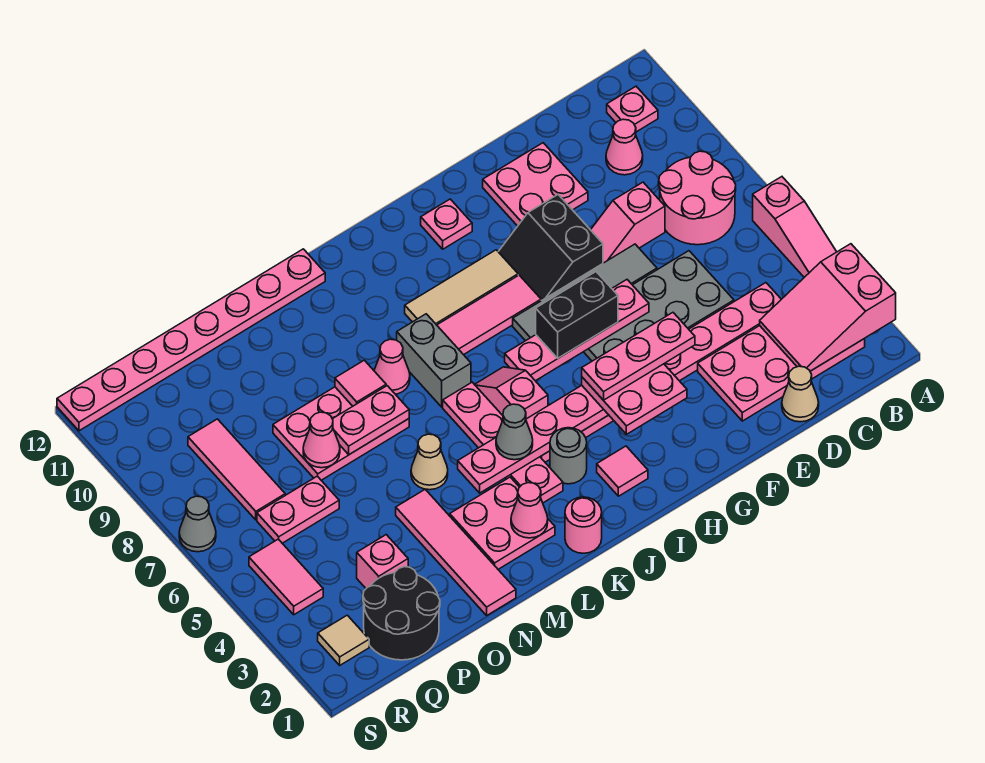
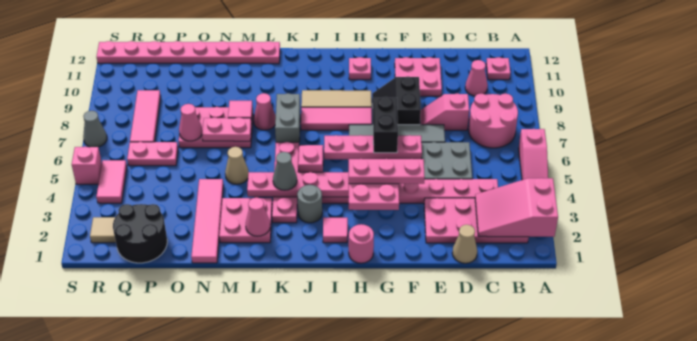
black brick G6:H6 level 3 -> black brick G6:G7 level 3
pink round brick K1 level 1 -> pink round brick H1 level 1
pink brick P3 level 1 -> pink brick S5 level 1

